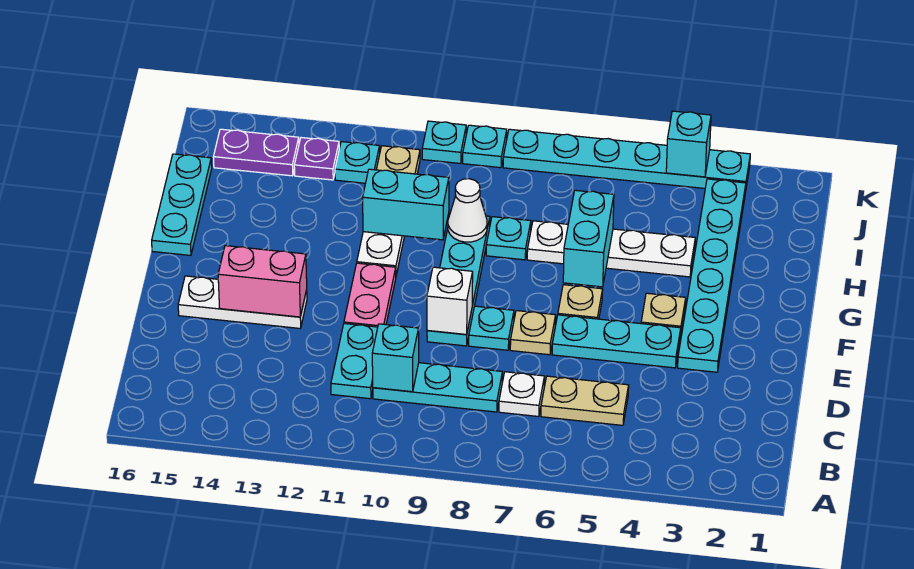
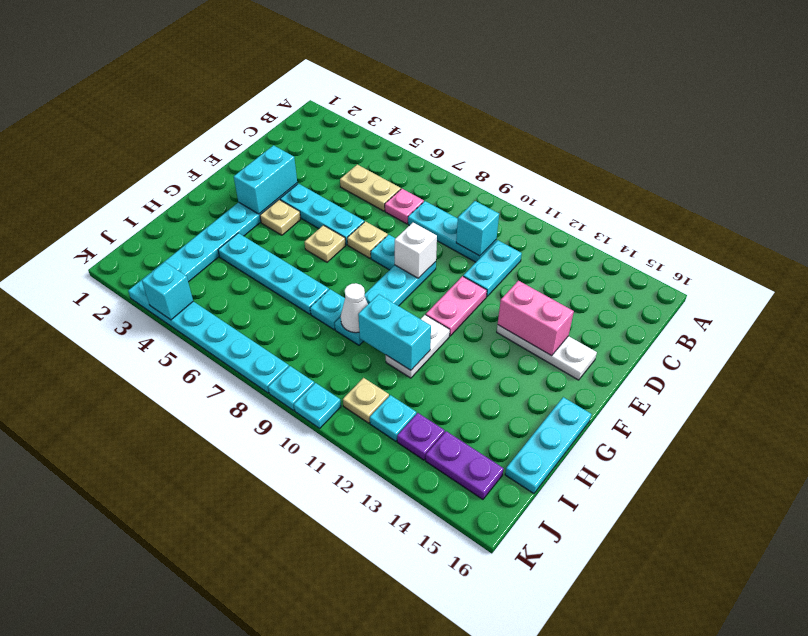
white plate C7 level 1 -> pink plate C7 level 1
cyan brick G6:H6 level 2 -> cyan brick E3:F3 level 2
white plate H4:H7 level 1 -> cyan plate H4:H7 level 1

